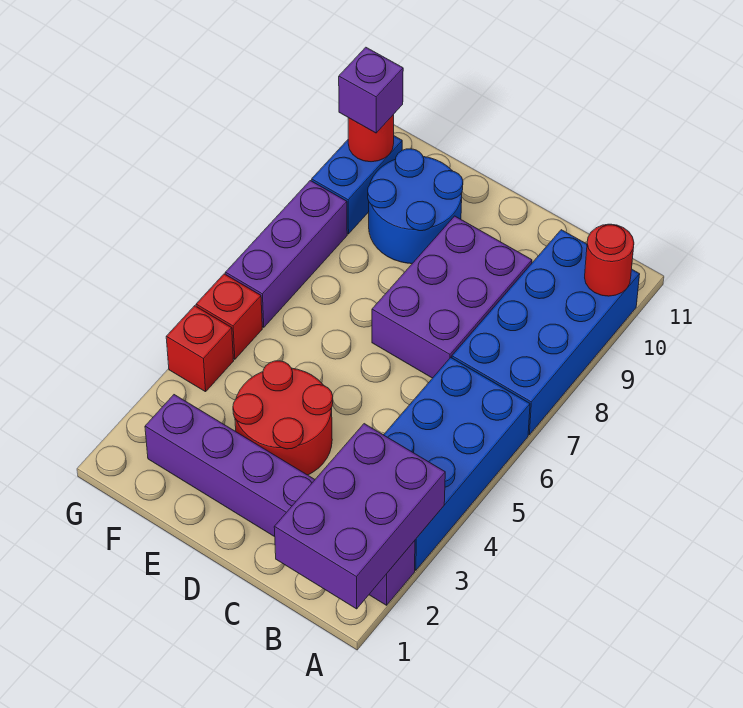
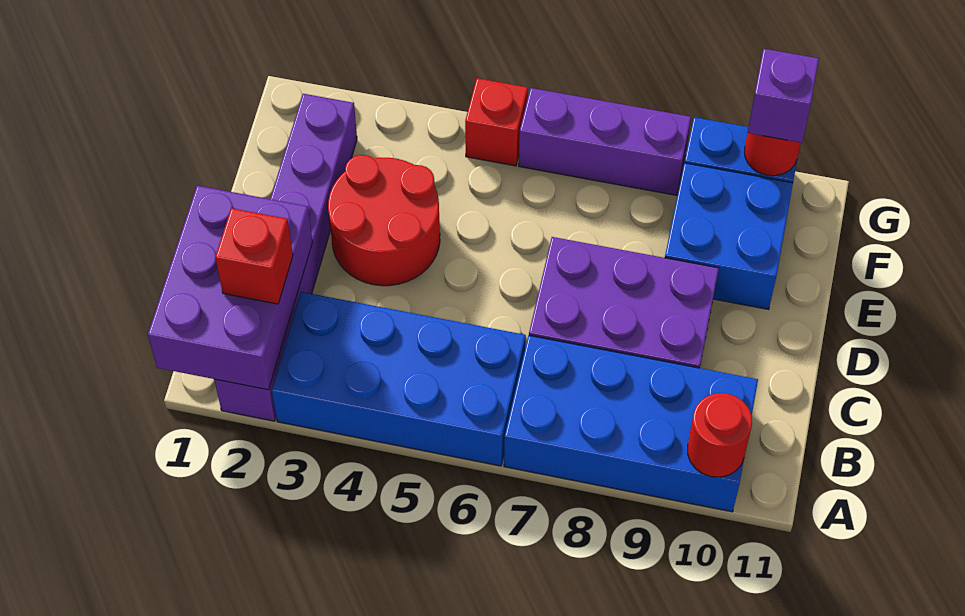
purple brick A1:B3 level 2 -> purple brick A1:C2 level 2
blue round brick E9:F10 level 1 -> blue brick E9:F10 level 1
red brick G4 level 1 -> red brick B2 level 3

